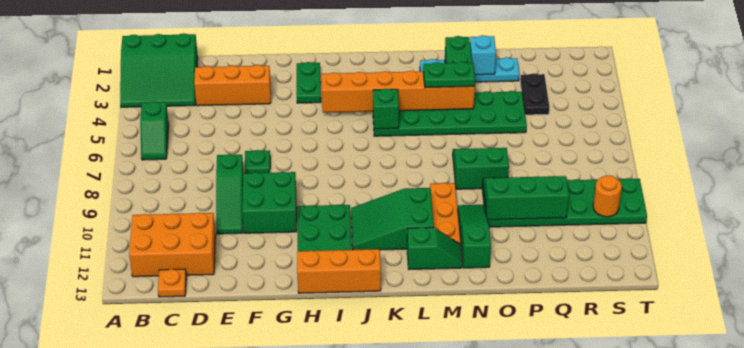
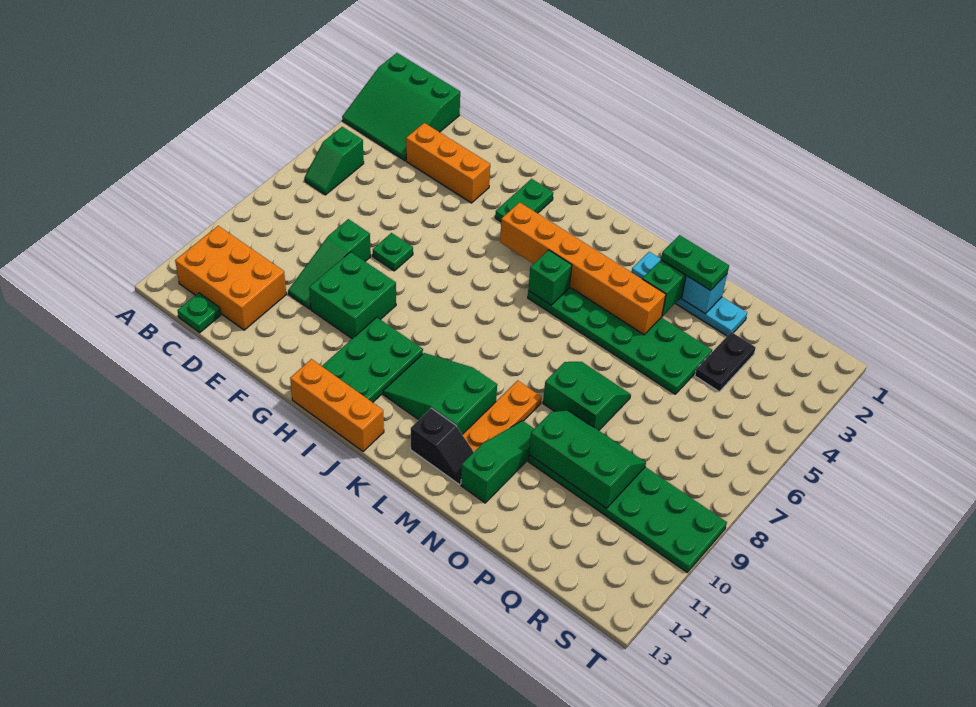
orange plate C13 level 1 -> green plate C13 level 1
green slope L12:M12 level 1 top L -> black slope L12:M12 level 1 top L
green plate M4:N4 level 3 -> green plate N2:O2 level 3
orange round brick S10 level 2 -> none

